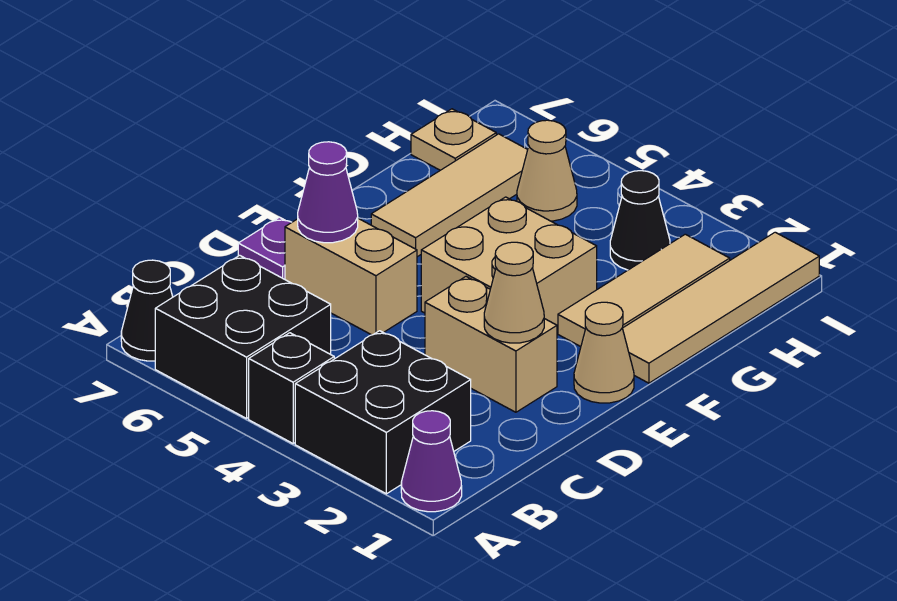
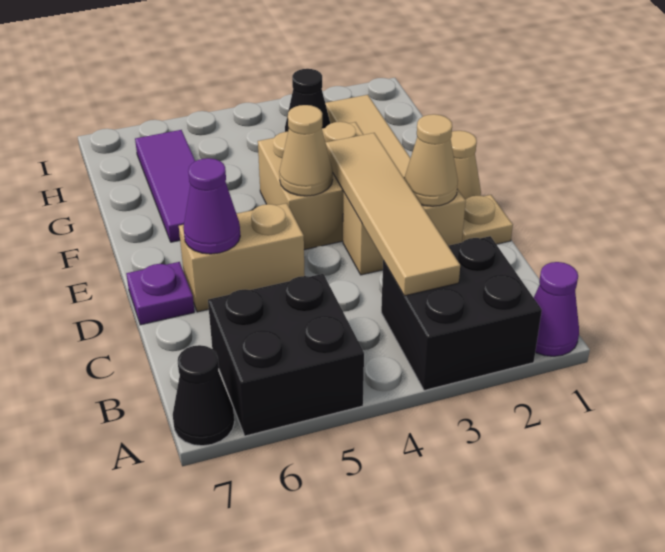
black brick A4 level 1 -> none
tan tile F1:I1 level 1 -> tan tile B3:E3 level 2
tan tile F6:H6 level 1 -> purple tile F6:H6 level 1
tan cone H5 level 1 -> tan cone E4 level 2
tan plate H7 level 1 -> tan plate D1 level 1

